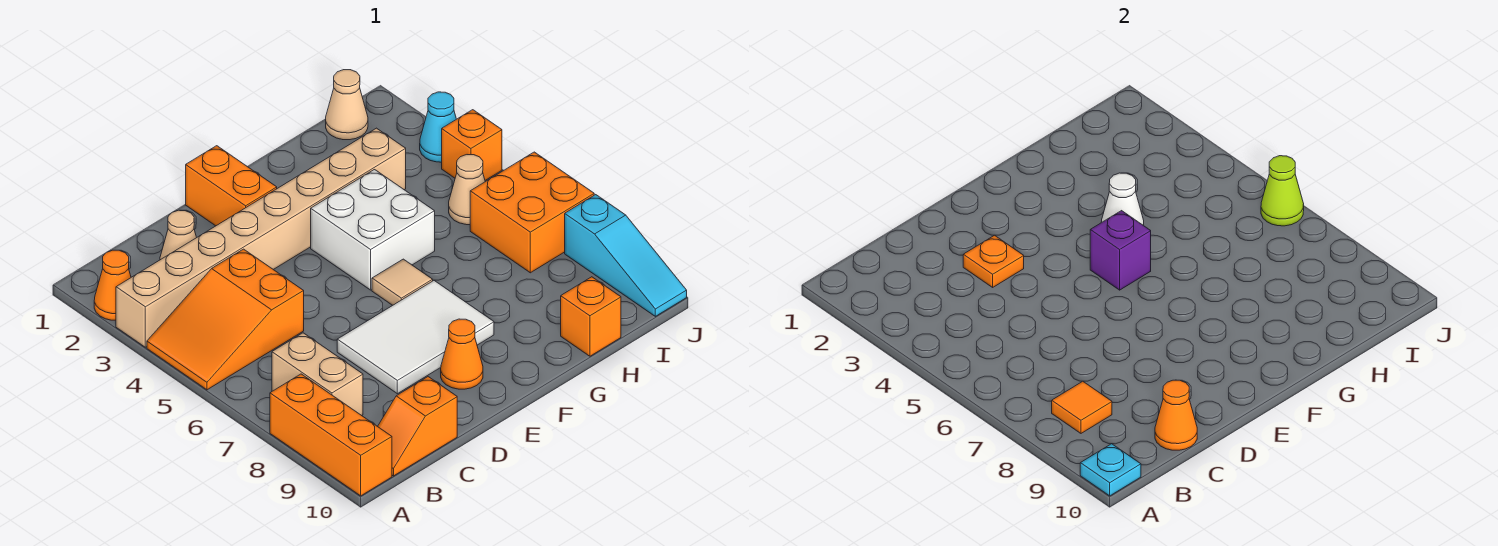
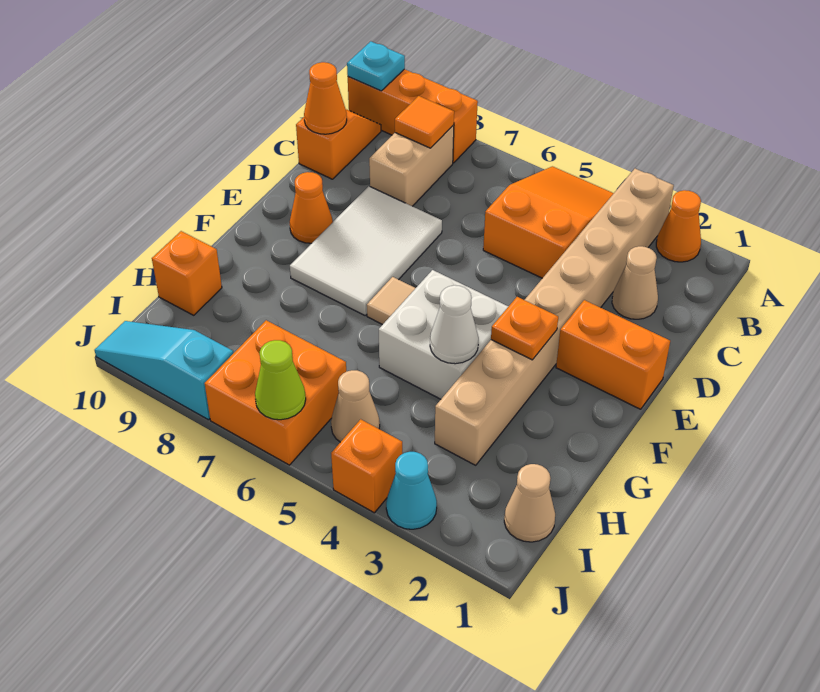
tan brick B7:B8 level 1 -> tan brick B8:C8 level 1
orange plate D3 level 2 -> orange plate F3 level 2
purple brick F5 level 2 -> none

